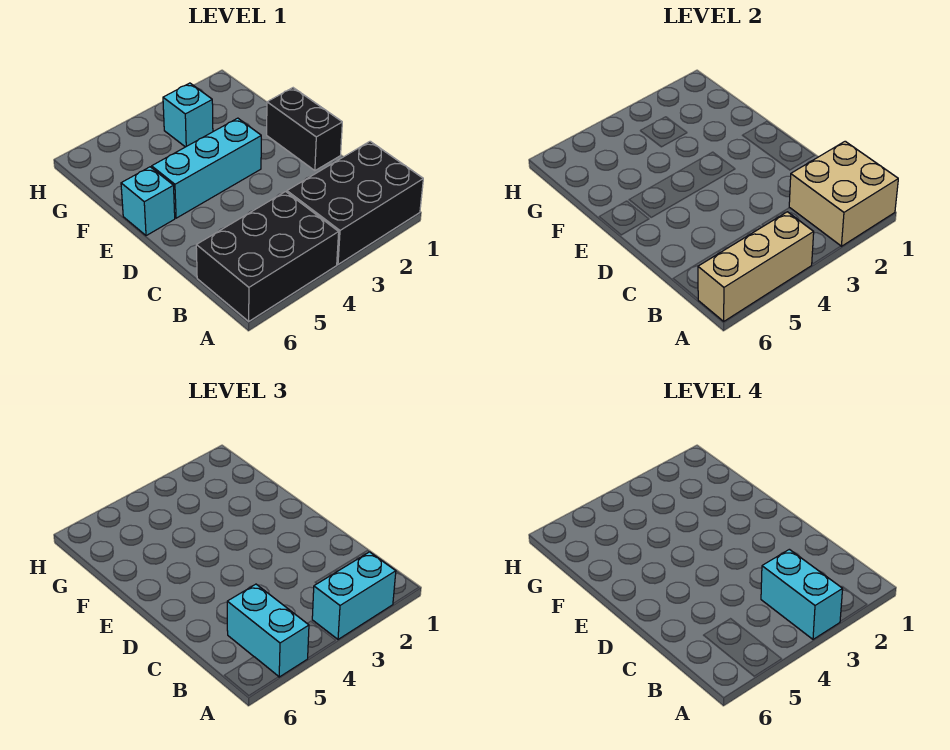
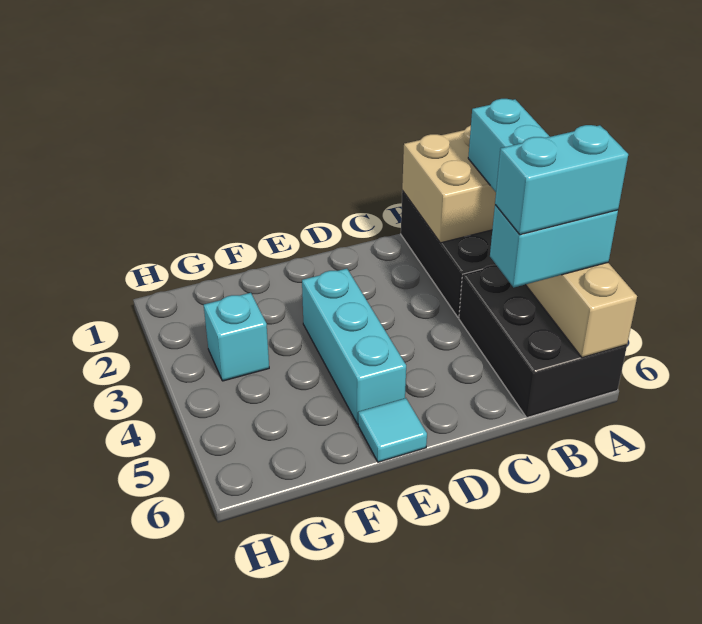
cyan brick A3:B3 level 4 -> cyan brick A5:B5 level 4
black brick D1:E1 level 1 -> none
cyan brick E6 level 1 -> cyan tile E6 level 1

